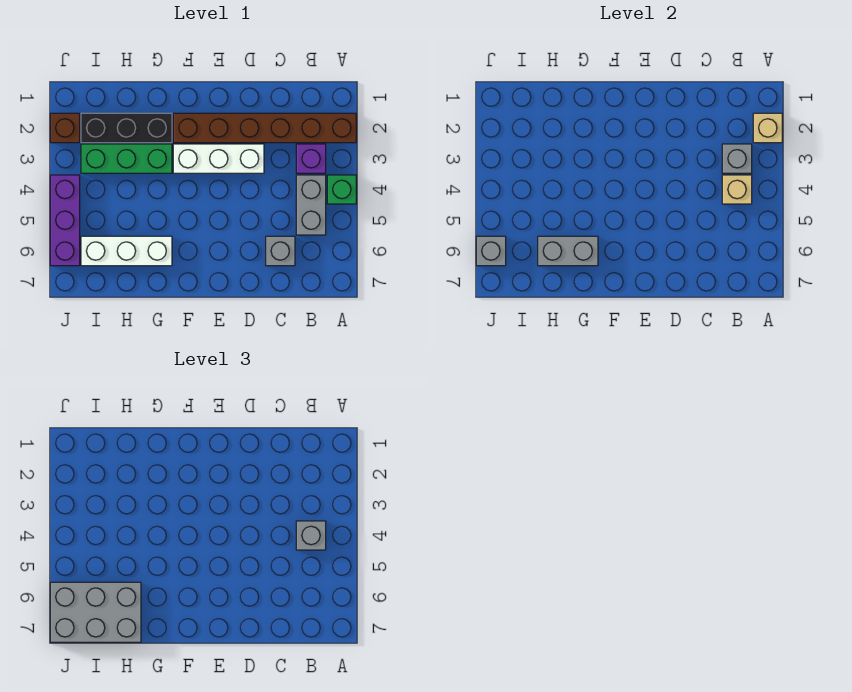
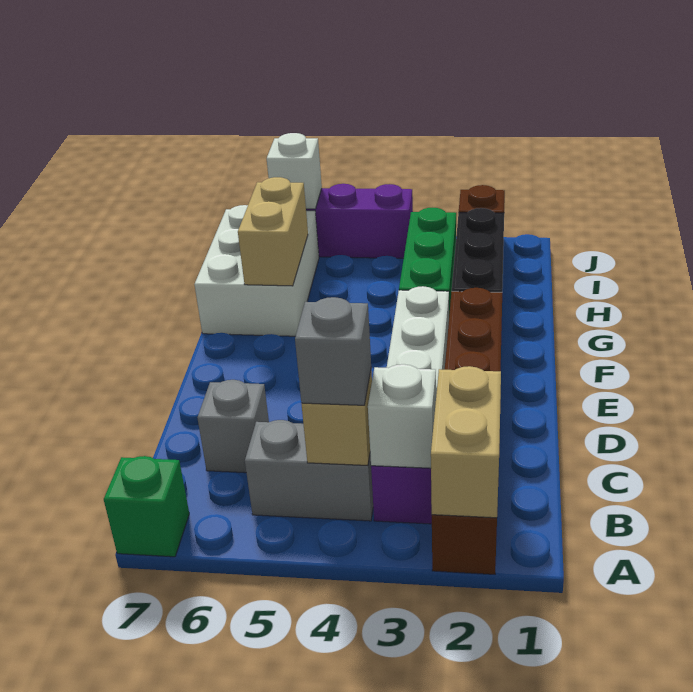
tan brick A2 level 2 -> tan brick A2:B2 level 2
green brick A4 level 1 -> green brick A7 level 1
grey brick B3 level 2 -> white brick B3 level 2
white brick G6:I6 level 1 -> white brick G6:I7 level 1
grey brick G6:H6 level 2 -> tan brick G6:H6 level 2
grey brick H6:J7 level 3 -> none
grey brick J6 level 2 -> white brick J6 level 2

